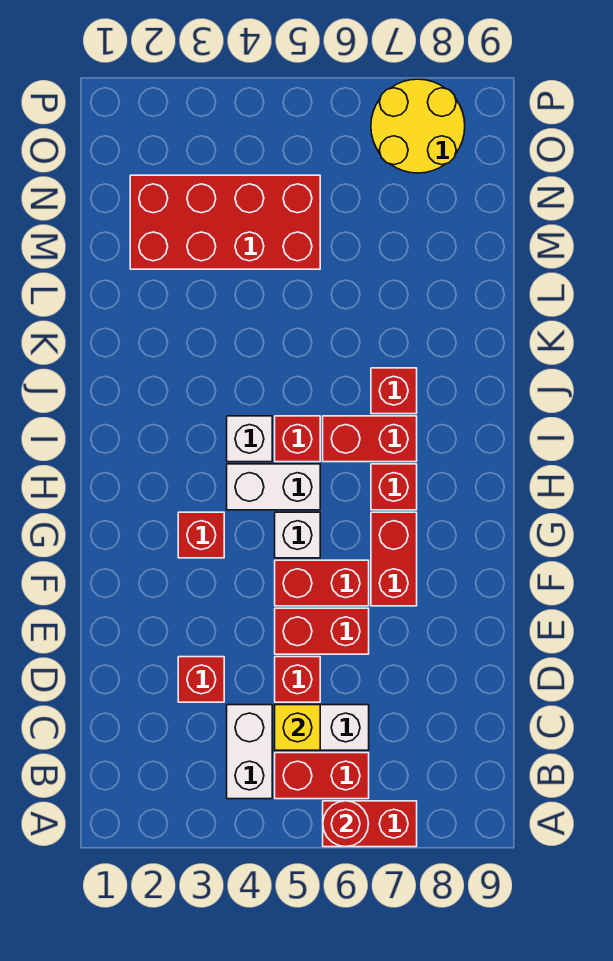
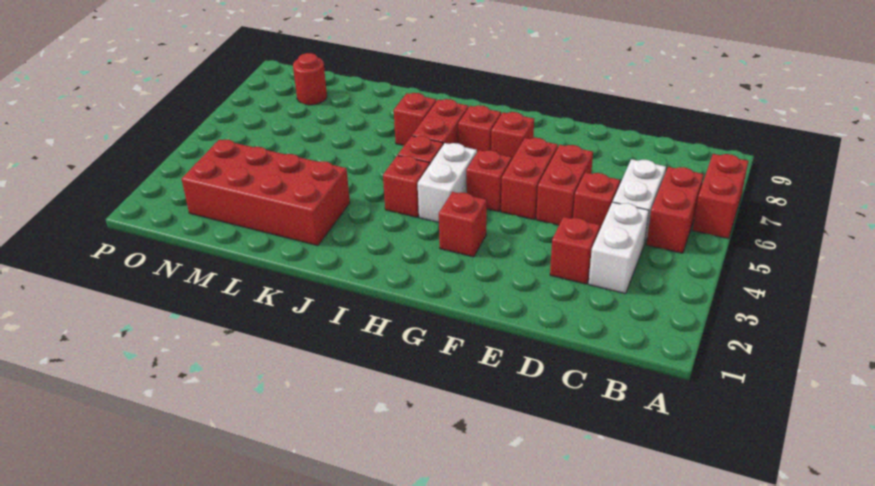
red round brick A6 level 2 -> red round brick N8 level 1
white brick B4:C4 level 1 -> white brick C3:C4 level 1
yellow brick C5 level 2 -> none
red brick F7:G7 level 1 -> red brick G7 level 1
white brick G5 level 1 -> red brick G5 level 1
white brick I4 level 1 -> red brick I4 level 1
red brick M2:N5 level 1 -> red brick K2:N3 level 1
yellow round brick O7:P8 level 1 -> none

